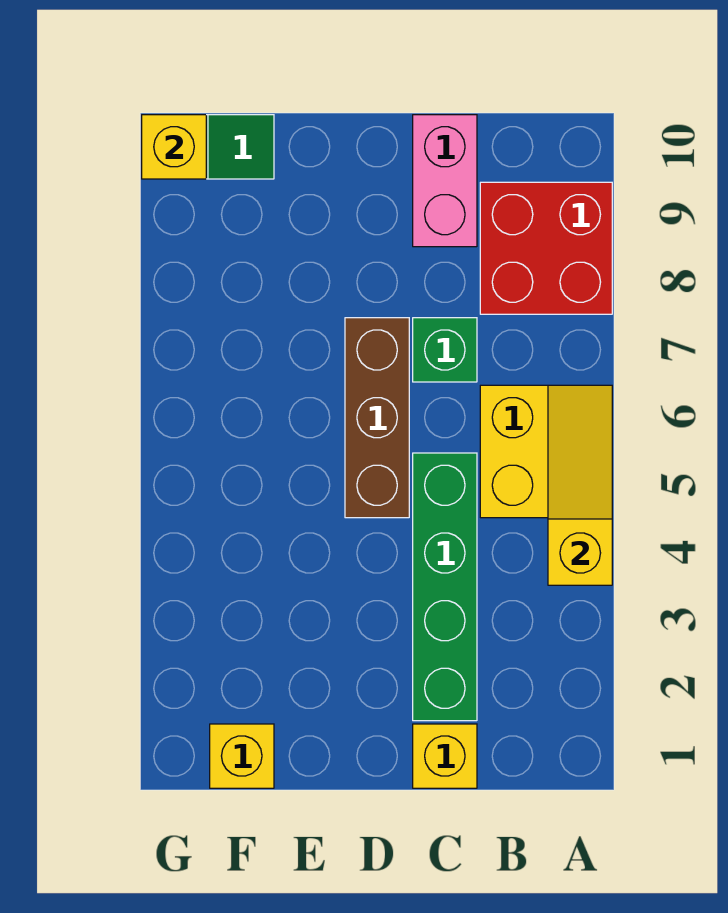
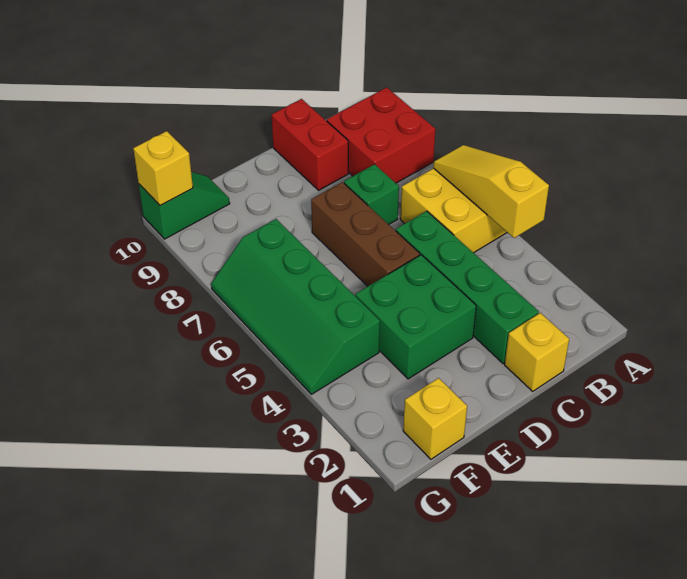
pink brick C9:C10 level 1 -> red brick C9:C10 level 1
none -> green brick D3:E4 level 1
none -> green slope F4:G7 level 1 top F

